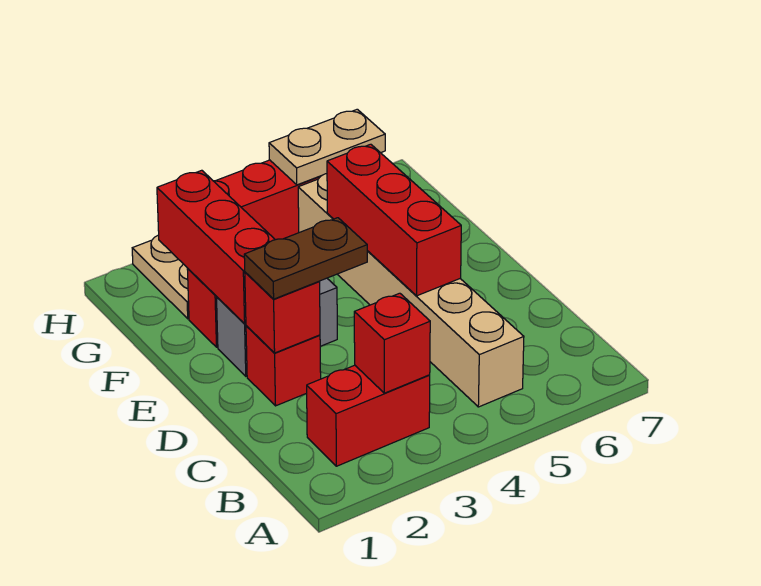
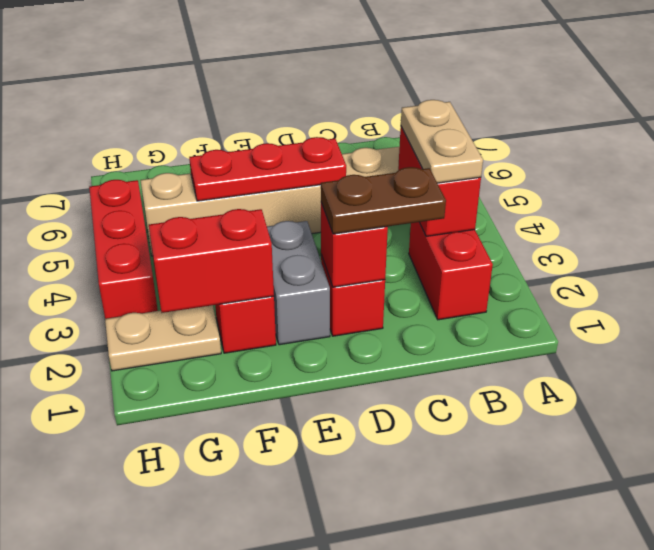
red brick B3 level 2 -> red brick B3:B4 level 2
brown plate D2:D3 level 3 -> brown plate C2:D2 level 3
red brick D5:F5 level 2 -> red plate D5:F5 level 2
red brick E2:G2 level 2 -> red brick F2:G2 level 2
tan plate H5:H6 level 2 -> tan plate B3:B4 level 3

